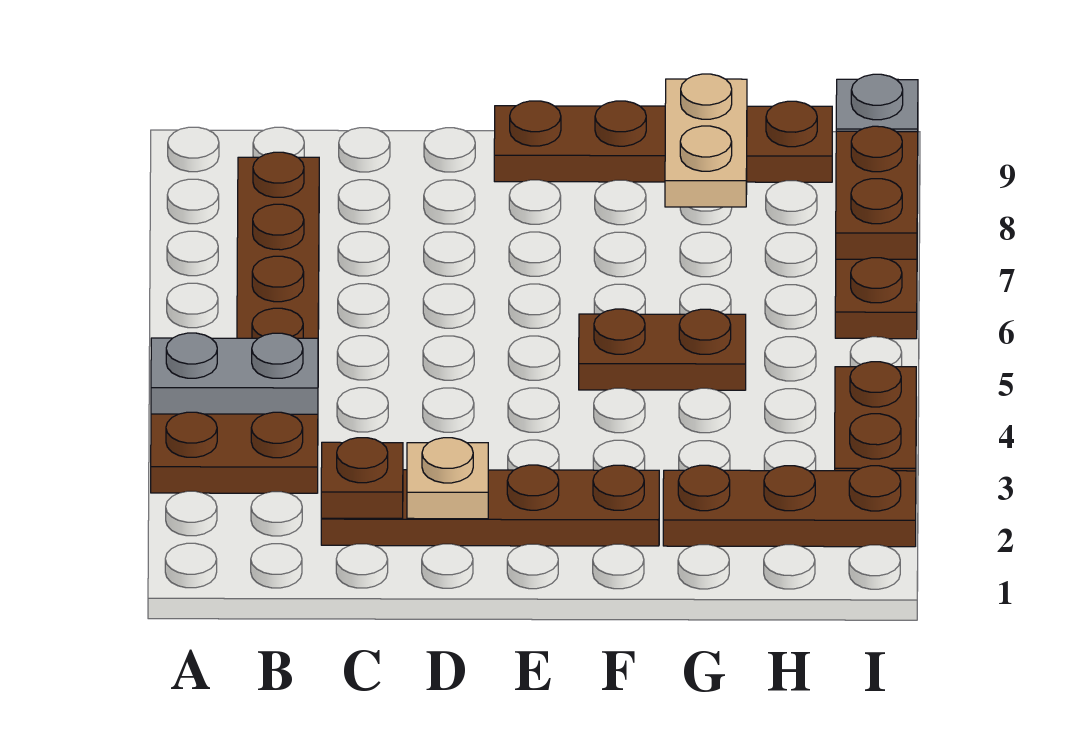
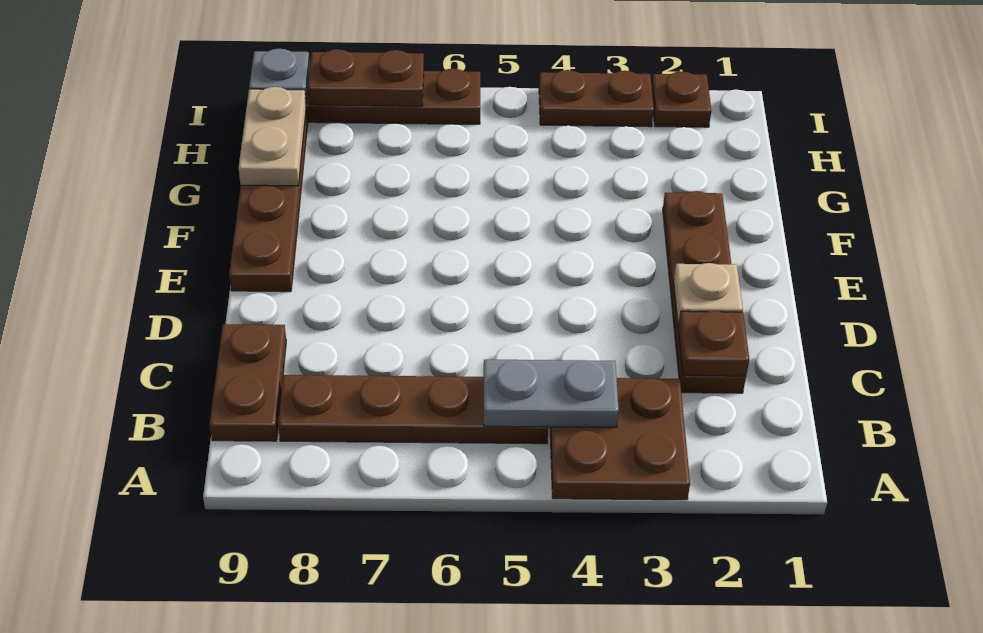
grey plate A4:B4 level 2 -> grey plate B4:B5 level 2
brown plate F5:G5 level 1 -> brown plate B9:C9 level 1
brown plate G2:I2 level 1 -> brown plate I2 level 1
tan plate G8:G9 level 2 -> tan plate G9:H9 level 2

